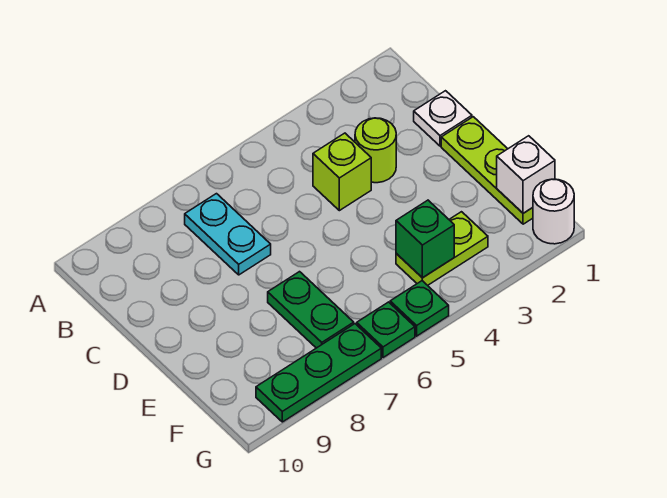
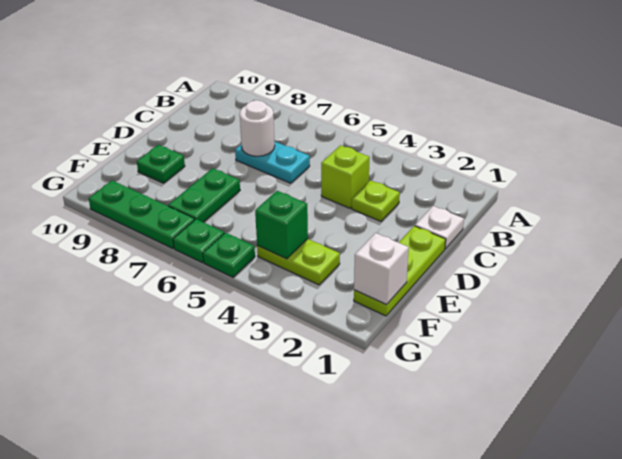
cyan plate B7:C7 level 1 -> cyan plate C6:C7 level 1
lime round brick C3 level 1 -> lime plate C3 level 1
none -> green plate E9 level 1
white round brick G1 level 1 -> white round brick C7 level 2

